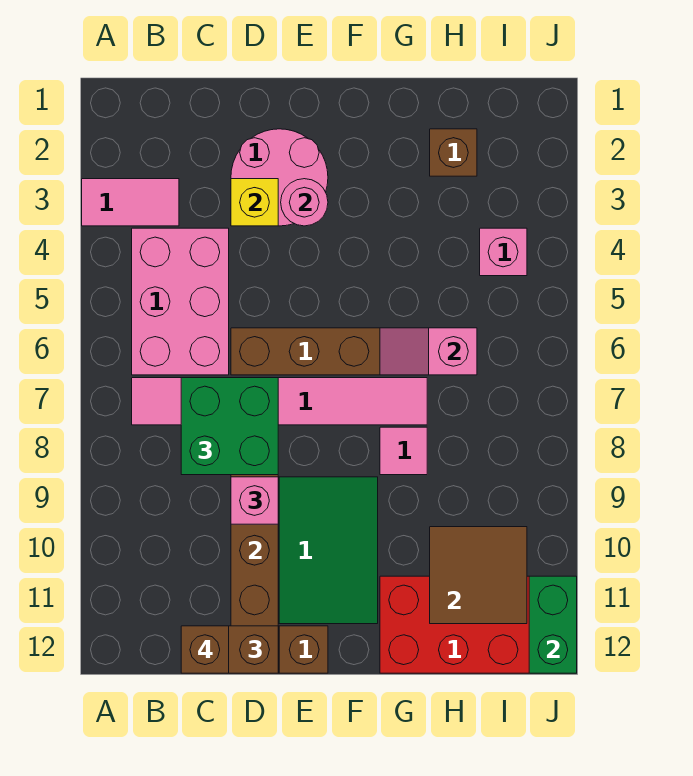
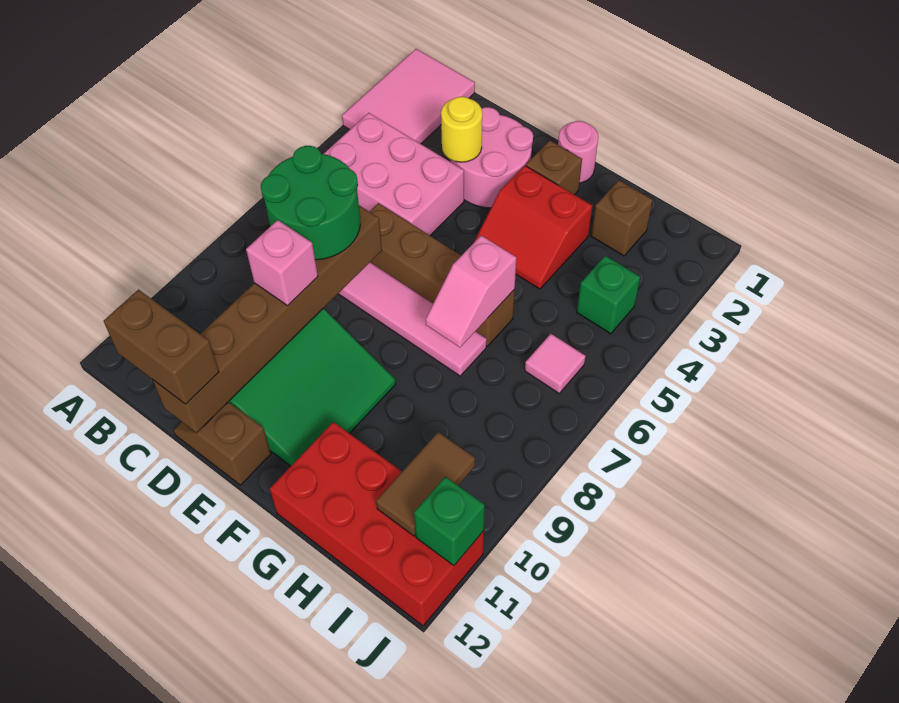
pink tile A3:B3 level 1 -> pink tile A1:B3 level 1
pink brick B4:C6 level 1 -> pink brick B4:D5 level 1
green brick C7:D8 level 3 -> green round brick C7:D8 level 3
brown brick C12 level 4 -> brown brick F2 level 1
yellow brick D3 level 2 -> yellow round brick D3 level 2
pink round brick E3 level 2 -> pink round brick F1 level 1
none -> red slope F3:G4 level 1 top 3
pink slope G6:H6 level 2 top H -> pink slope G6:G7 level 2 top 6
pink tile G8 level 1 -> pink tile I6 level 1
brown tile H10:I11 level 2 -> brown tile I10:I11 level 2
pink brick I4 level 1 -> green brick I4 level 1
green brick J11:J12 level 2 -> green brick J11 level 2

